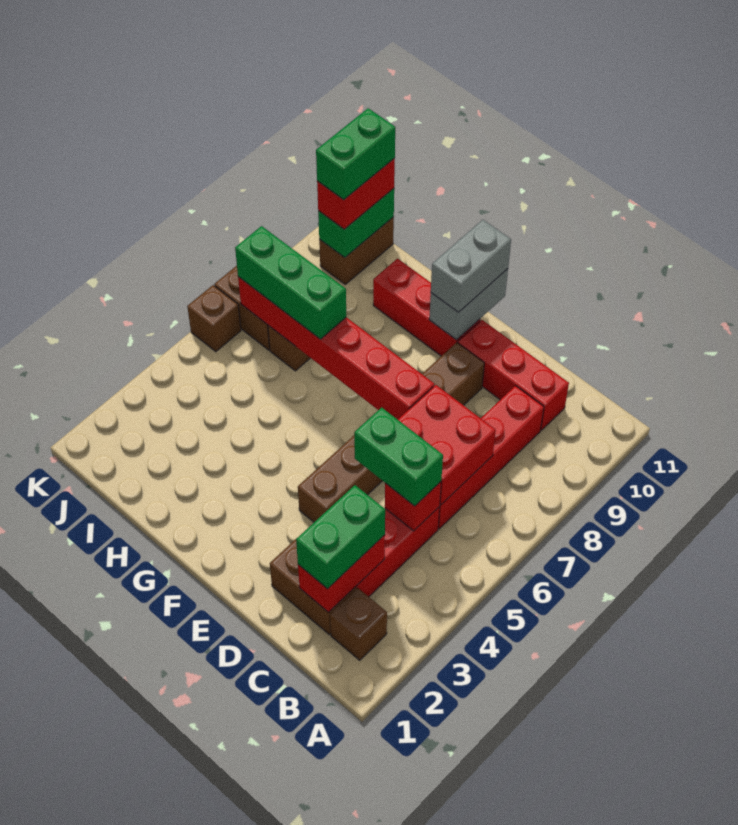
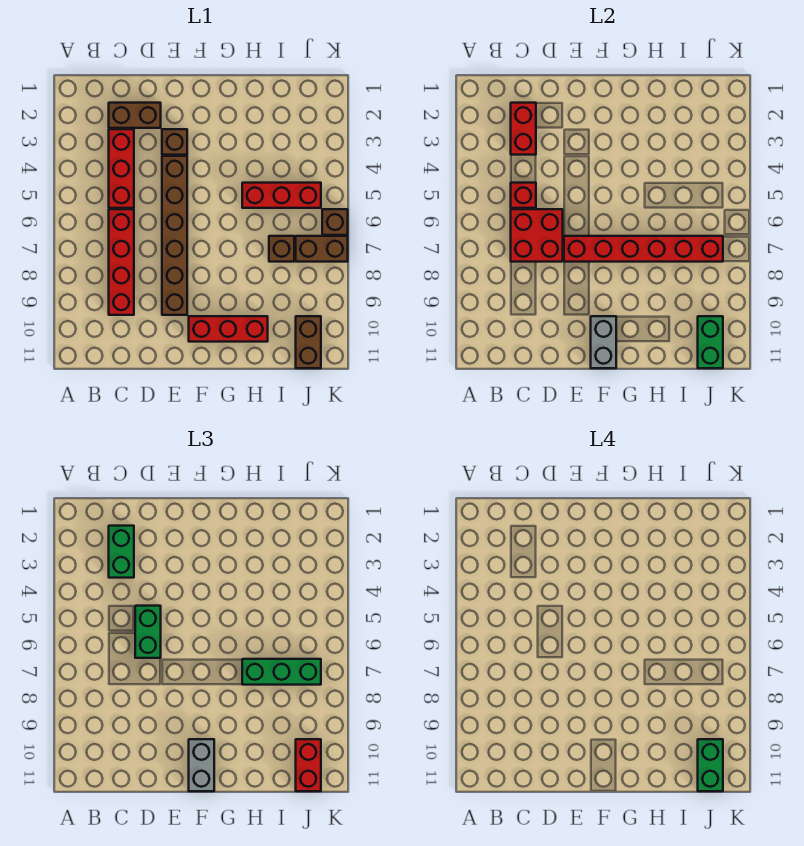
brown brick B2 level 1 -> brown brick E3 level 1
green brick C5:D5 level 3 -> green brick D5:D6 level 3
red brick C10:E10 level 1 -> red brick H5:J5 level 1

